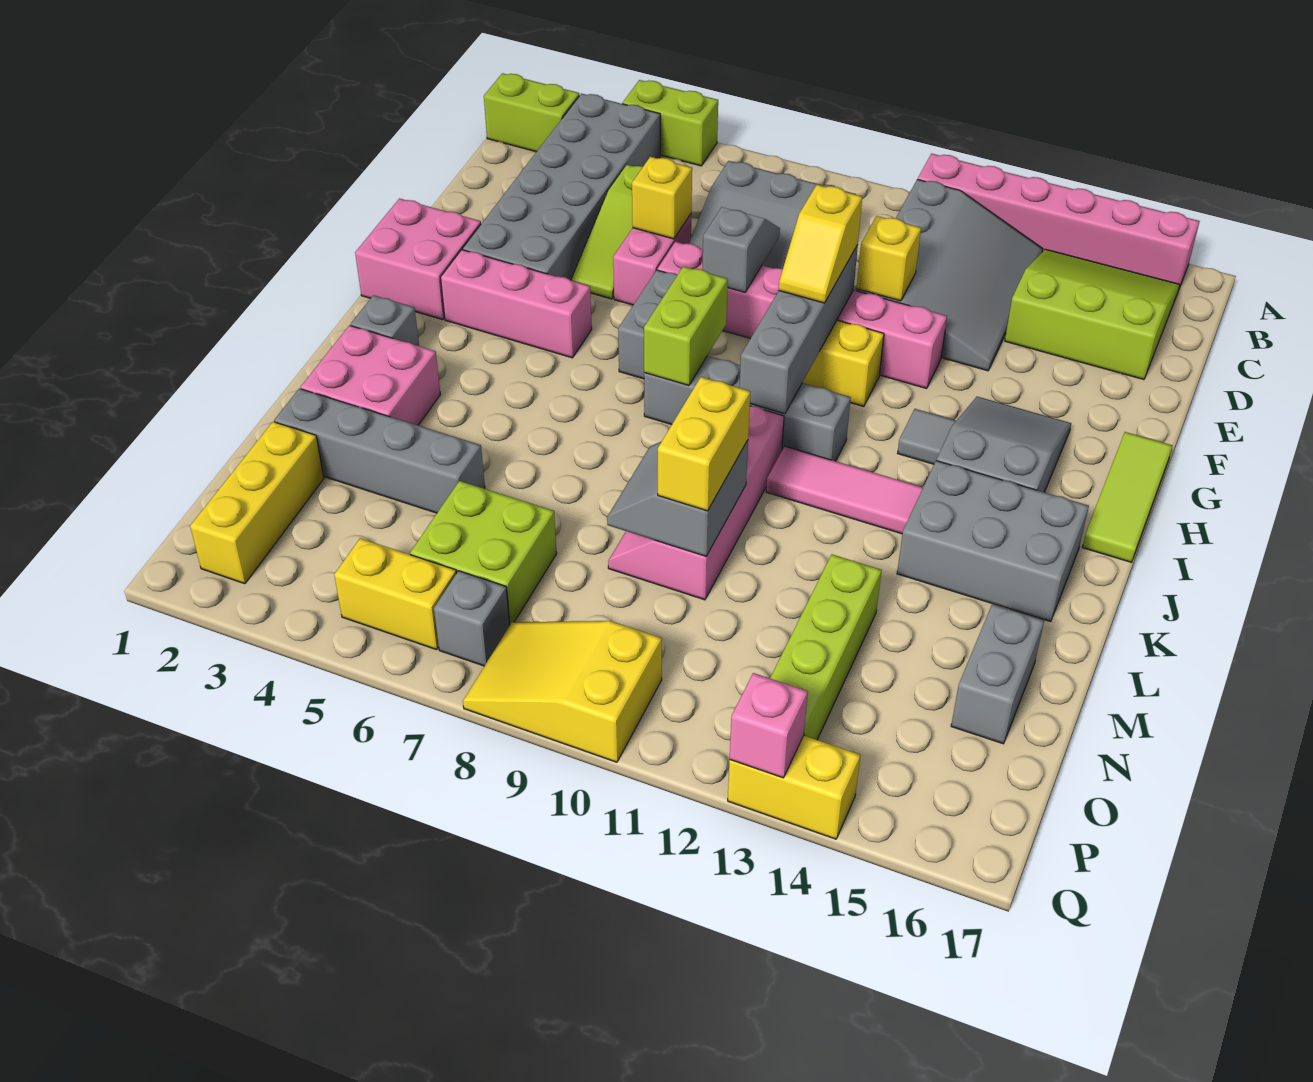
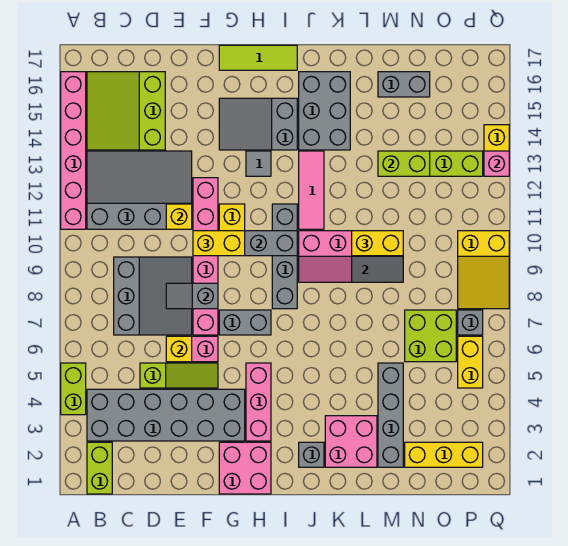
yellow slope F10:G10 level 3 top F -> yellow brick F10:G10 level 3
lime brick H8:I8 level 2 -> lime brick M13:N13 level 2

